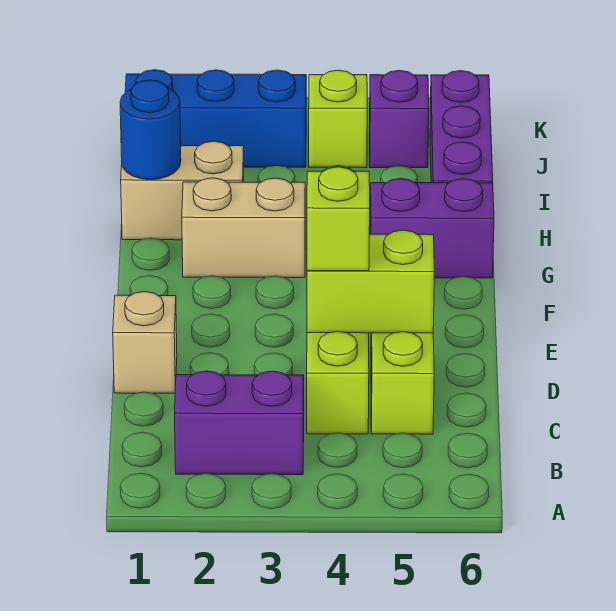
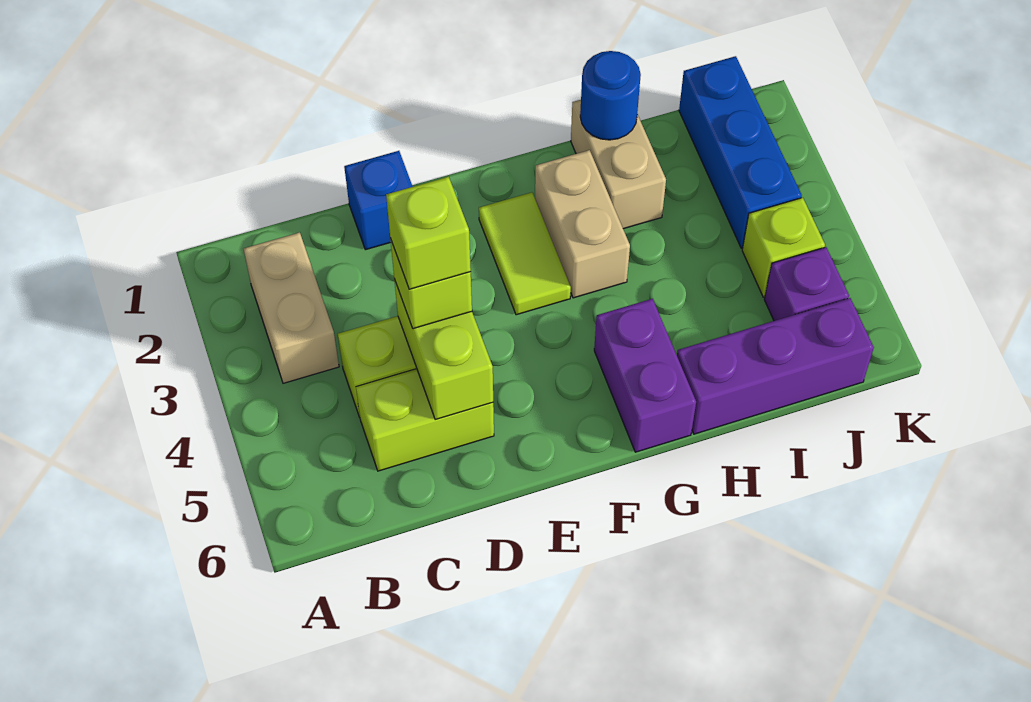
purple brick B2:B3 level 1 -> tan brick B2:B3 level 1
tan brick D1 level 1 -> blue brick D1 level 1
none -> lime brick D4 level 4
none -> lime tile F2:F3 level 1

